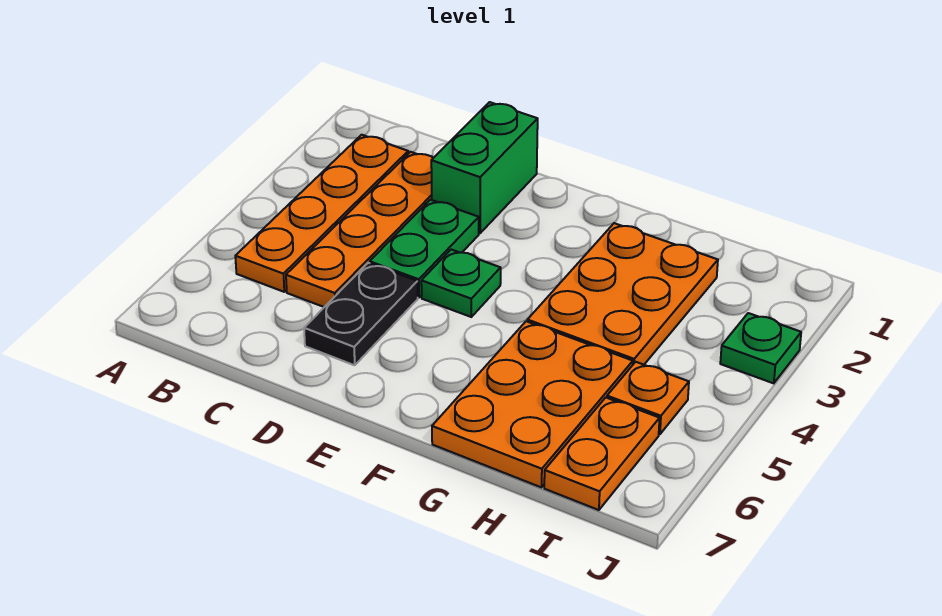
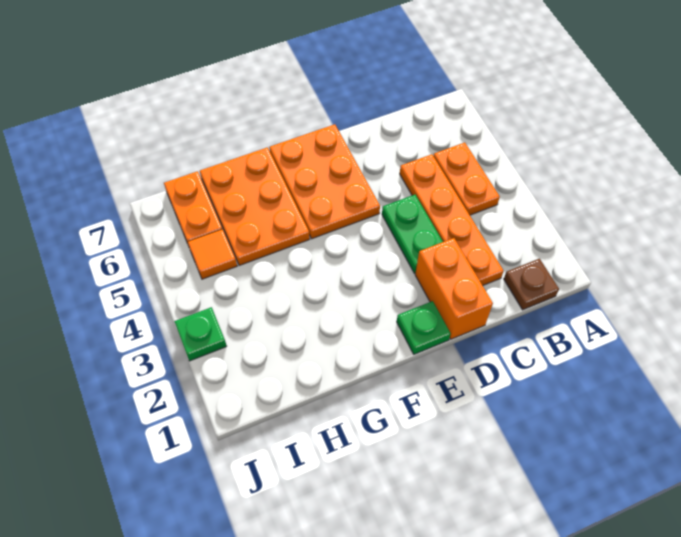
none -> brown plate B1 level 1
orange plate B2:B5 level 1 -> orange plate B4:B5 level 1
green brick D1:D2 level 1 -> orange brick D1:D2 level 1
black plate D5:D6 level 1 -> none
green plate E4 level 1 -> green plate E1 level 1
orange plate G2:H4 level 1 -> orange plate E5:F7 level 1
orange plate I5 level 1 -> orange tile I5 level 1

